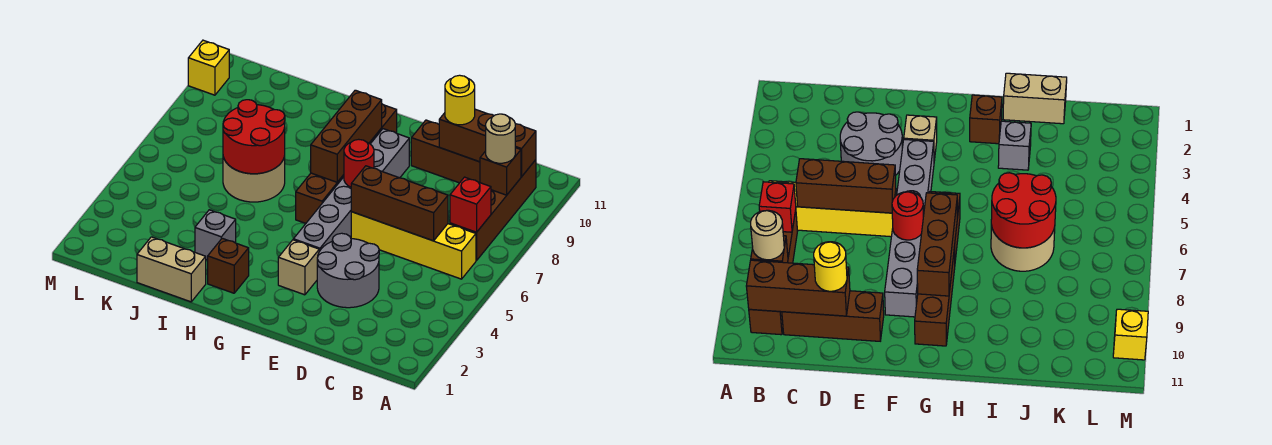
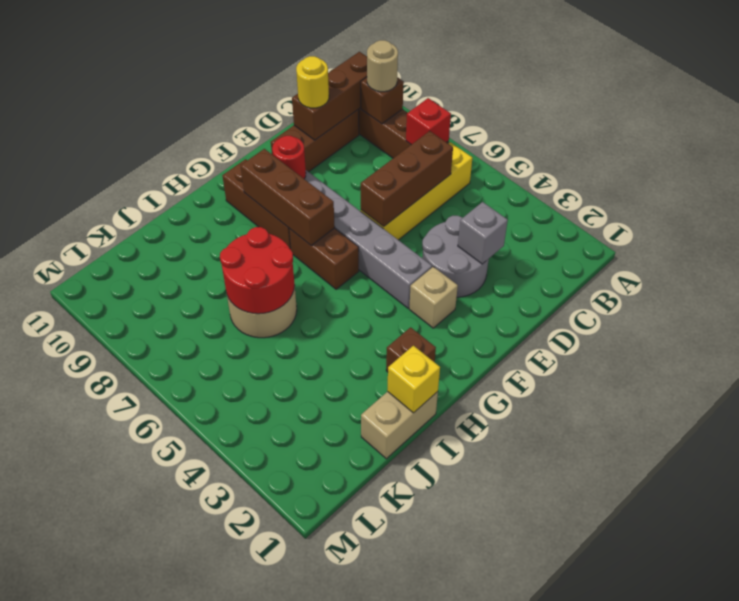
red round brick F7 level 2 -> red round brick F9 level 2
grey brick I3 level 1 -> grey brick D3 level 2
yellow brick M10 level 1 -> yellow brick I1 level 2

